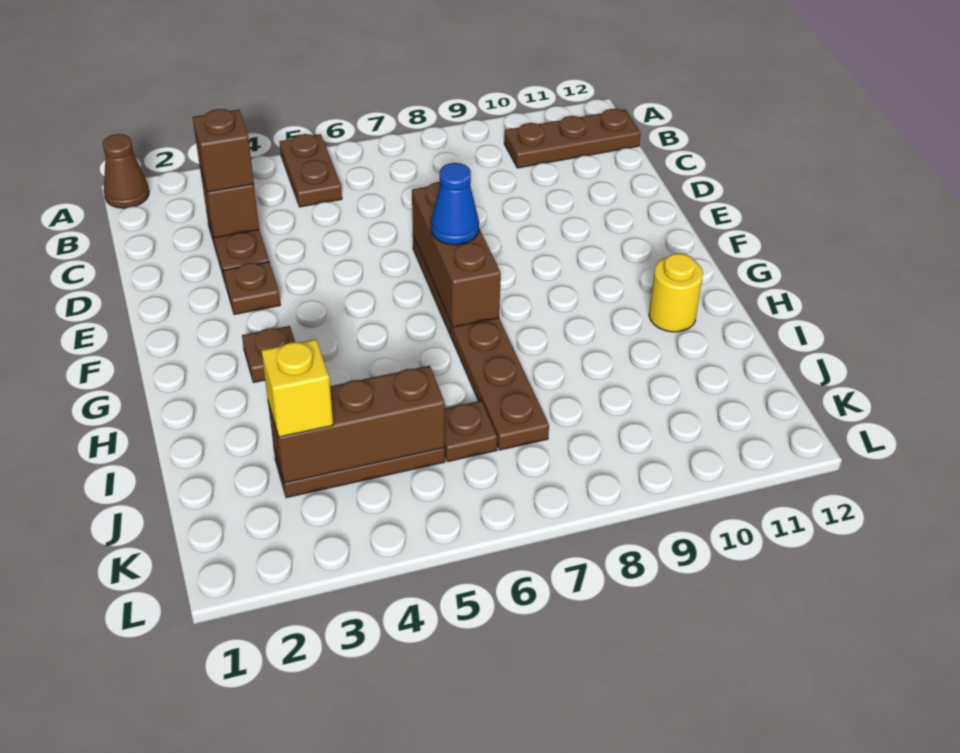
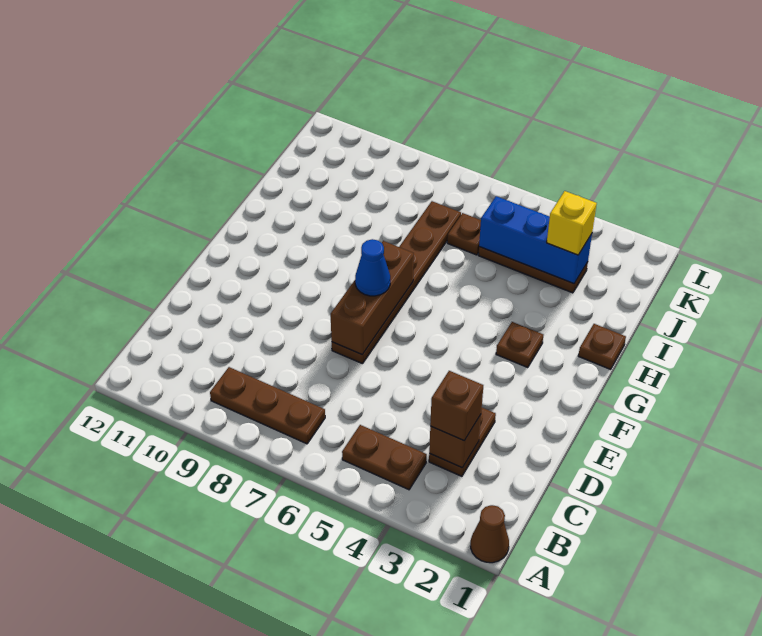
brown plate A5:B5 level 1 -> brown plate B4:B5 level 1
brown plate B10:B12 level 1 -> brown plate B7:B9 level 1
brown plate E3 level 1 -> brown plate H1 level 1
yellow round brick H11 level 1 -> none
brown brick J3:J5 level 2 -> blue brick J3:J5 level 2

